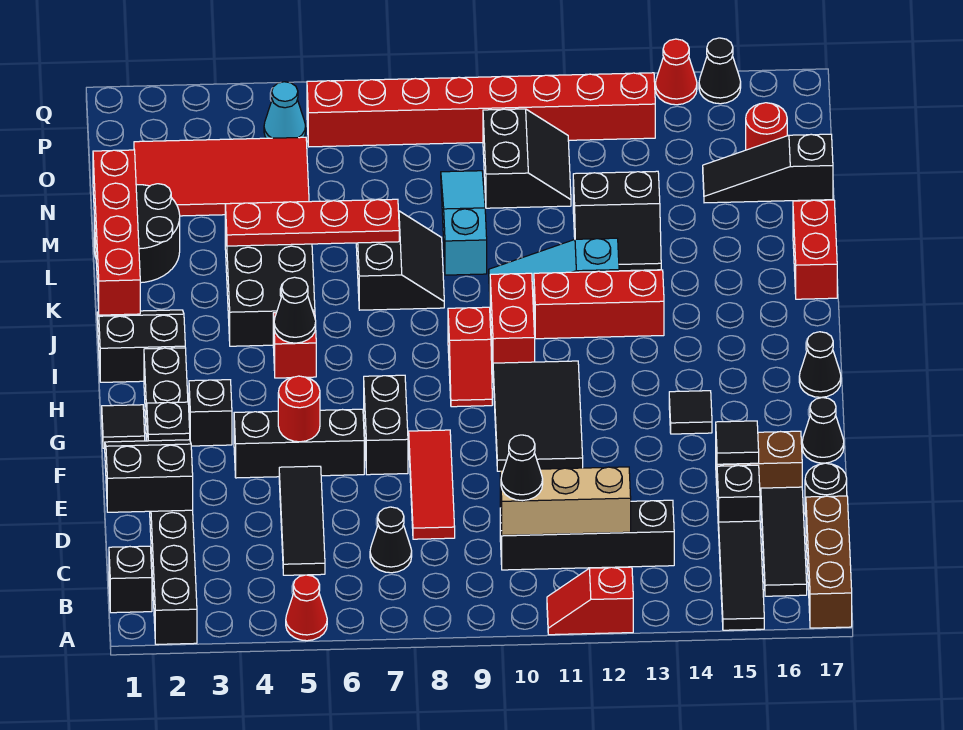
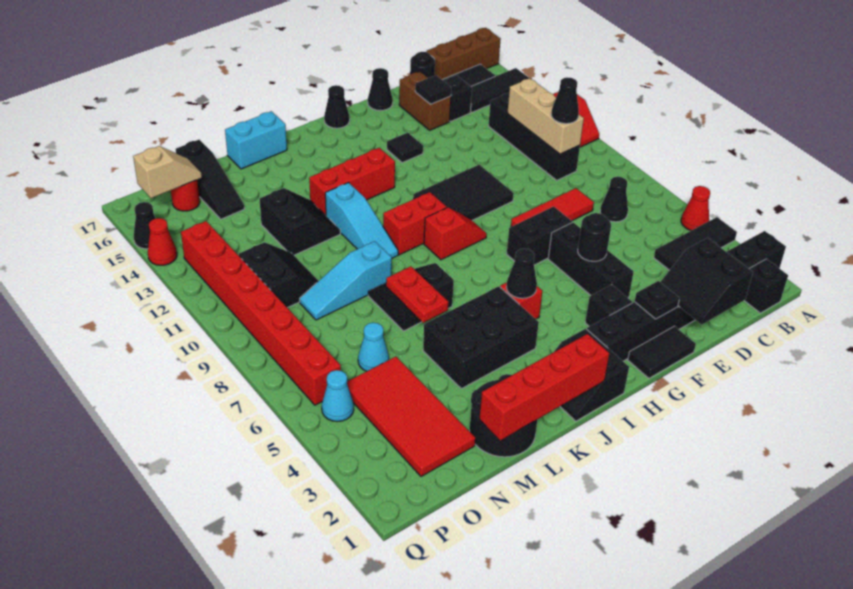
black tile C5:E5 level 1 -> black tile A4:C4 level 1
red round brick F5 level 2 -> black round brick F5 level 2
black tile G1 level 1 -> black tile F1:G1 level 1
red brick J11:J13 level 1 -> red brick I13:K13 level 1
red brick K17:L17 level 1 -> cyan brick K17:L17 level 1
red plate L4:L7 level 2 -> red plate L6:L7 level 2
none -> cyan cone N6 level 1
black slope N10:O11 level 1 top 10 -> black slope N10:O11 level 1 top O
none -> tan slope O16:P16 level 2 top P

